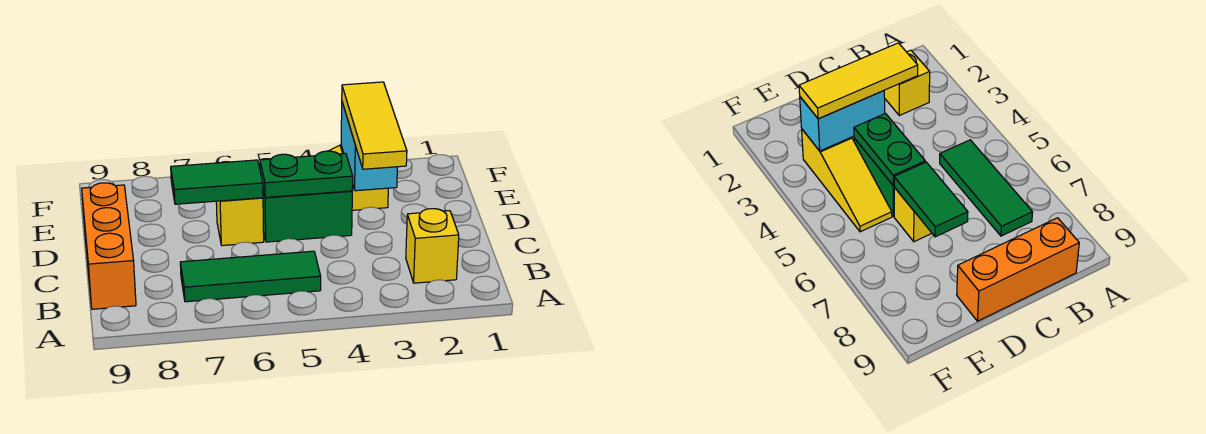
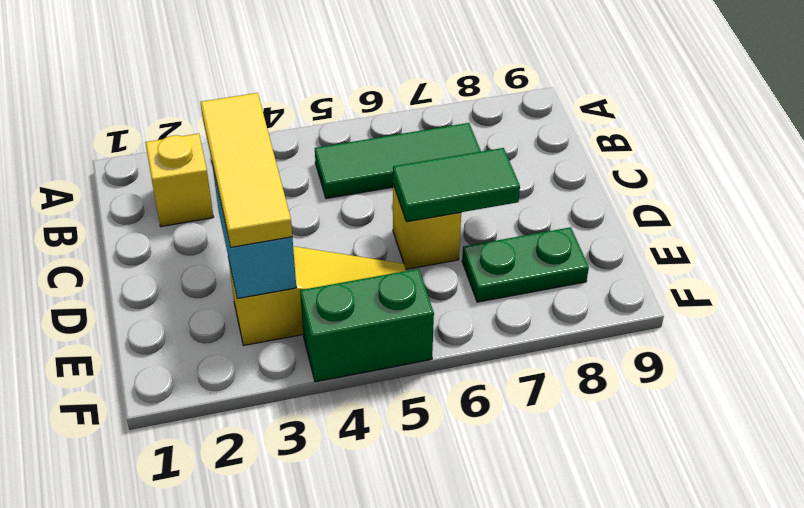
orange brick B9:D9 level 1 -> none
green brick D4:D5 level 1 -> green brick F4:F5 level 1
green plate D4:D5 level 2 -> green plate E7:E8 level 1

